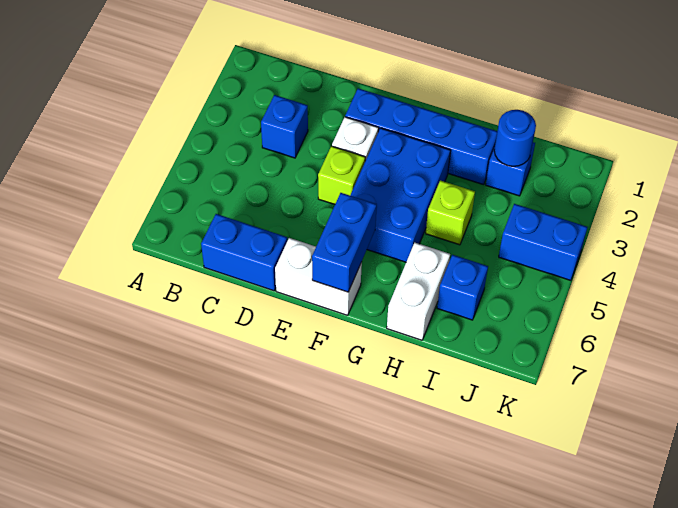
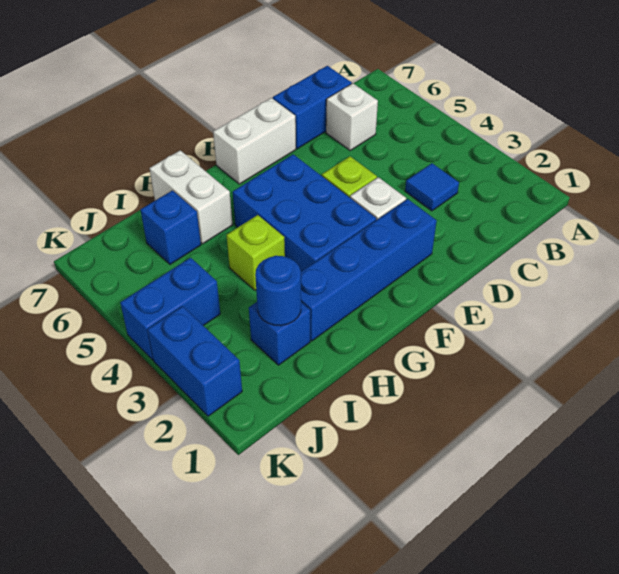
blue brick C3 level 1 -> blue tile C3 level 1
none -> white brick C6 level 1
blue brick F6:F7 level 2 -> blue brick K2:K3 level 1

